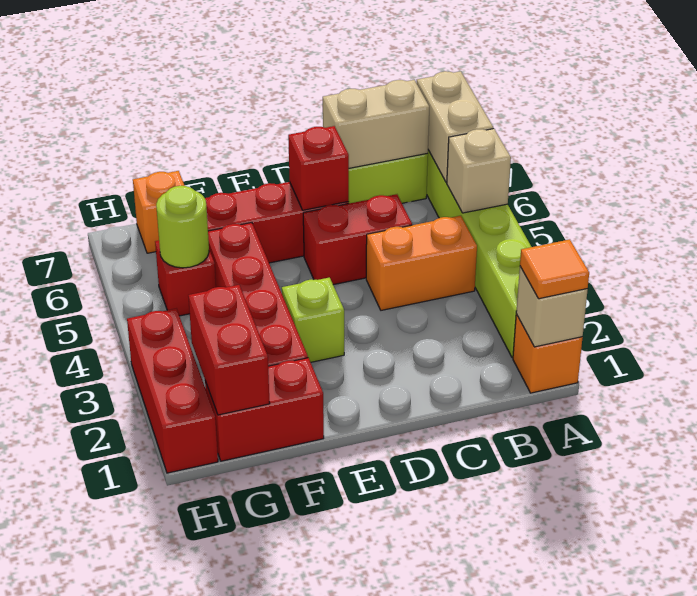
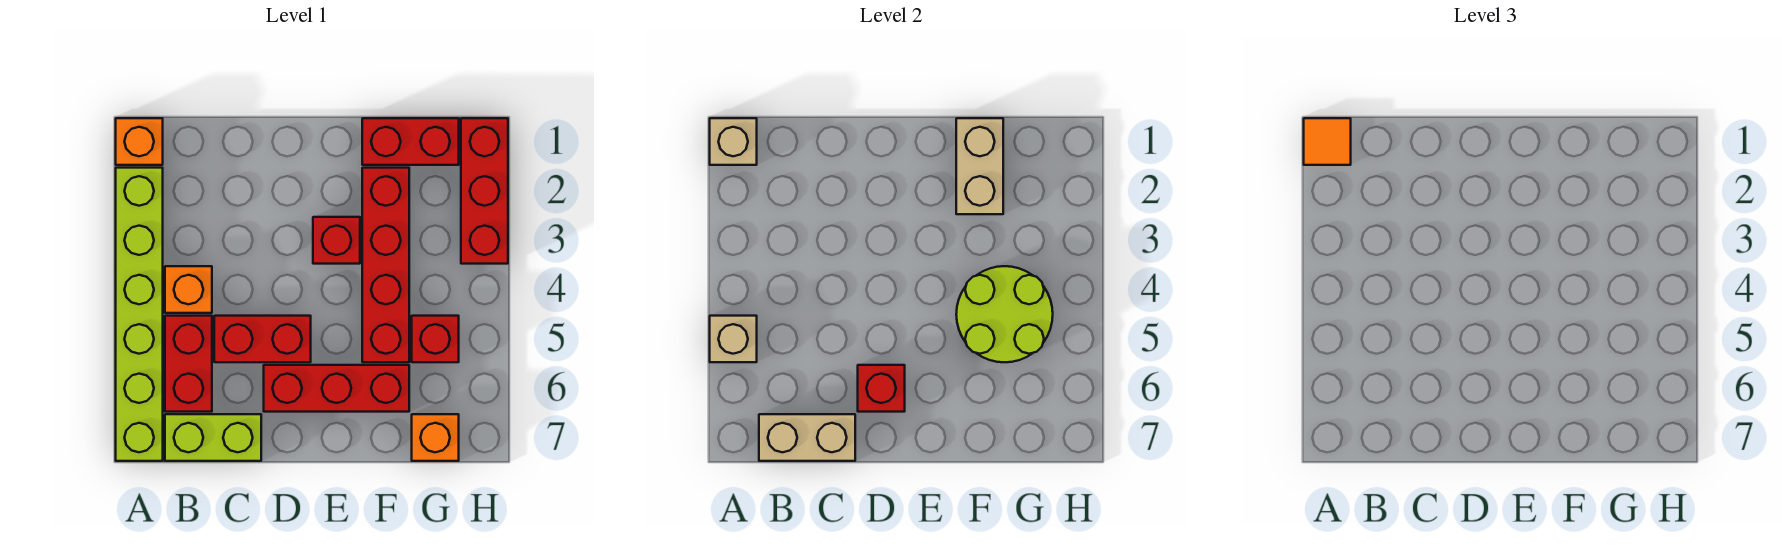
tan brick A6:A7 level 2 -> tan brick F1:F2 level 2
orange brick B4:C4 level 1 -> orange brick B4 level 1
lime brick E3 level 1 -> red brick E3 level 1
red brick G1:G2 level 2 -> red brick B5:B6 level 1
lime round brick G5 level 2 -> lime round brick F4:G5 level 2

